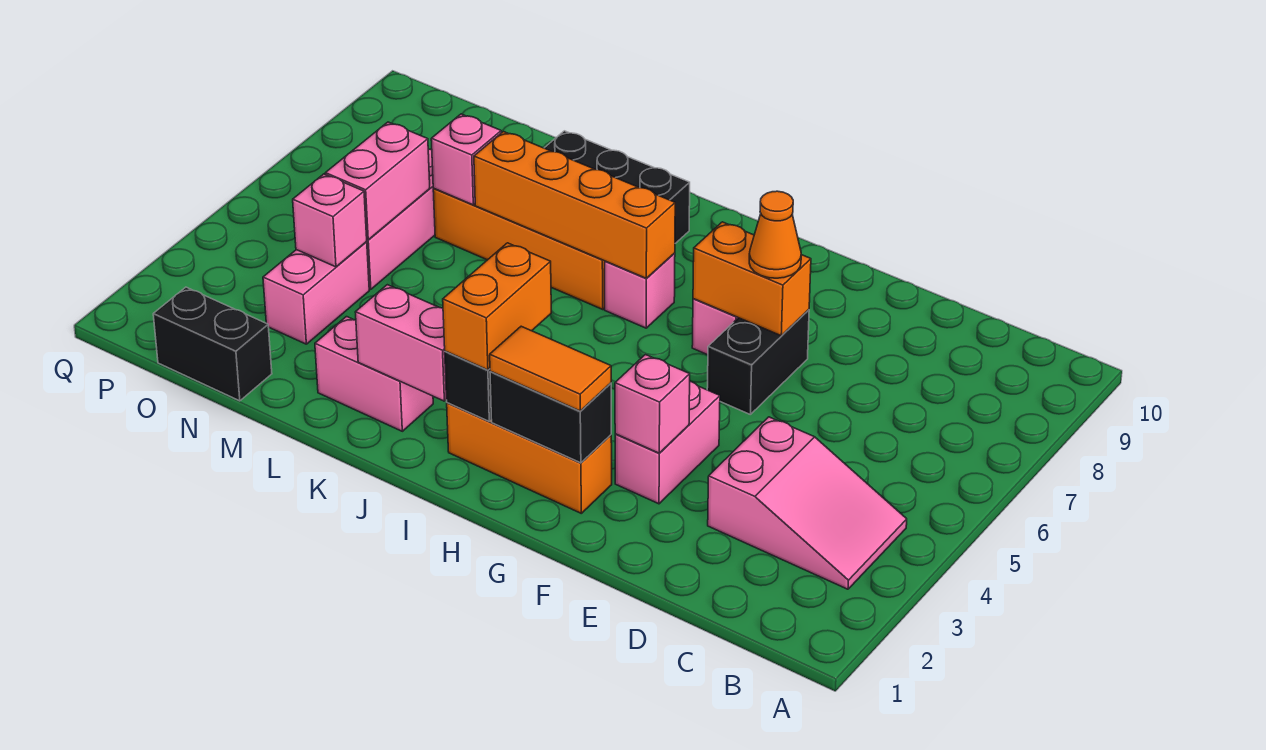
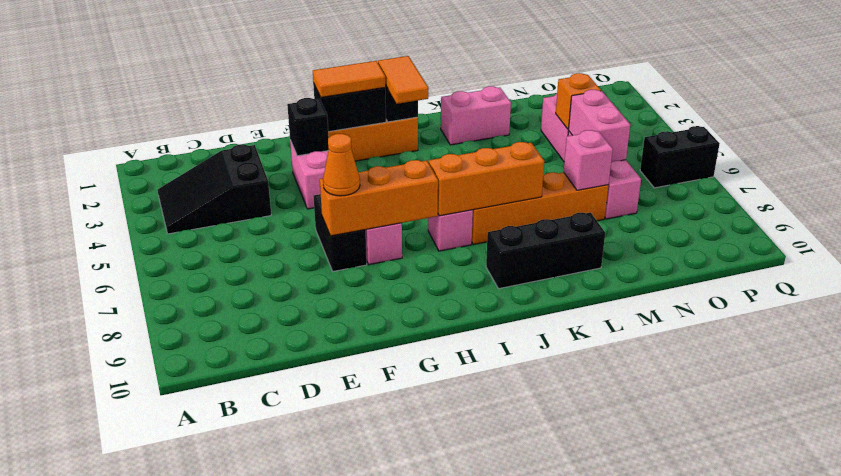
pink slope B3:D4 level 1 top D -> black slope B3:D4 level 1 top D
pink brick F3 level 2 -> black brick F3 level 2
orange brick F7:G7 level 2 -> orange brick F7:H7 level 2
orange brick I2:I3 level 3 -> orange tile I2:I3 level 3
orange brick I7:L7 level 2 -> orange brick I7:K7 level 2
pink brick J2:K2 level 2 -> none
black brick N1:O1 level 1 -> black brick P6:Q6 level 1
pink brick N4 level 2 -> orange brick N4 level 2

